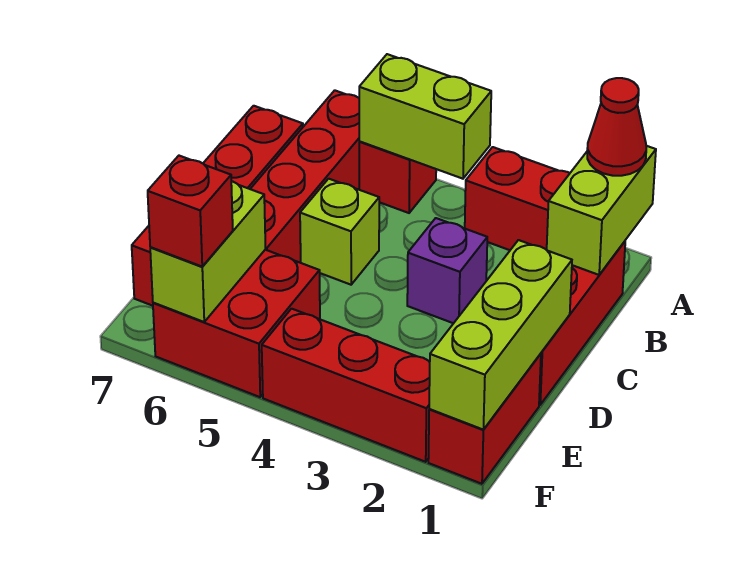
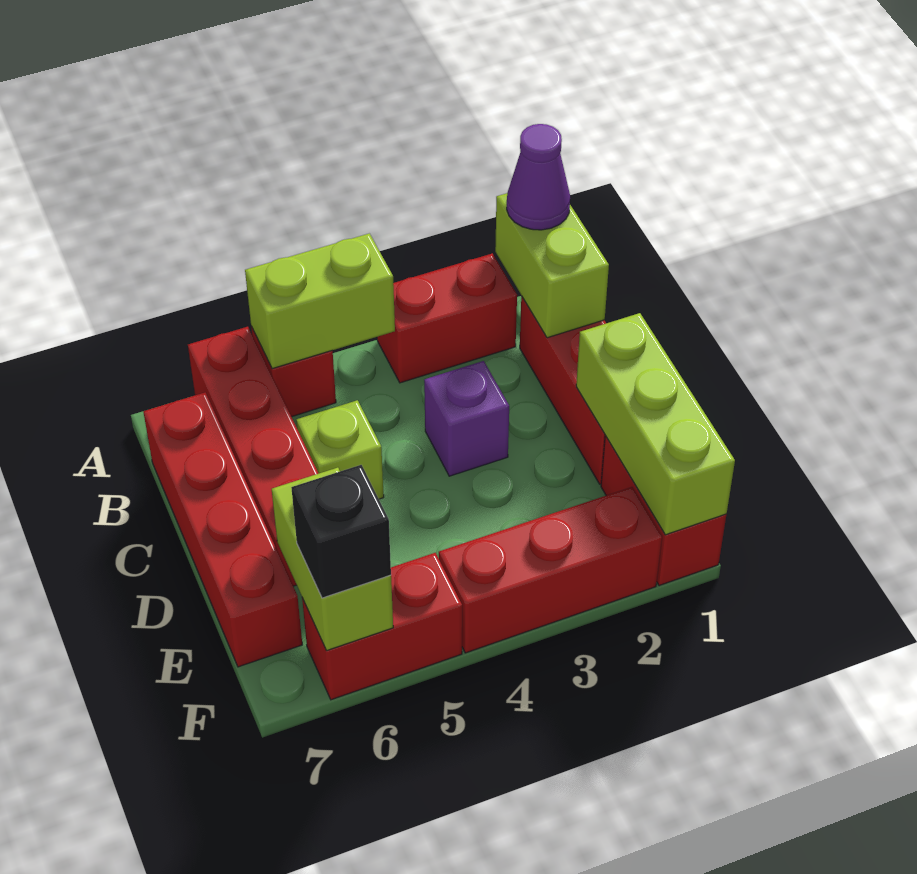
red cone A1 level 3 -> purple cone A1 level 3
red brick E5:F6 level 1 -> red brick F5:F6 level 1
red brick F6 level 3 -> black brick F6 level 3

